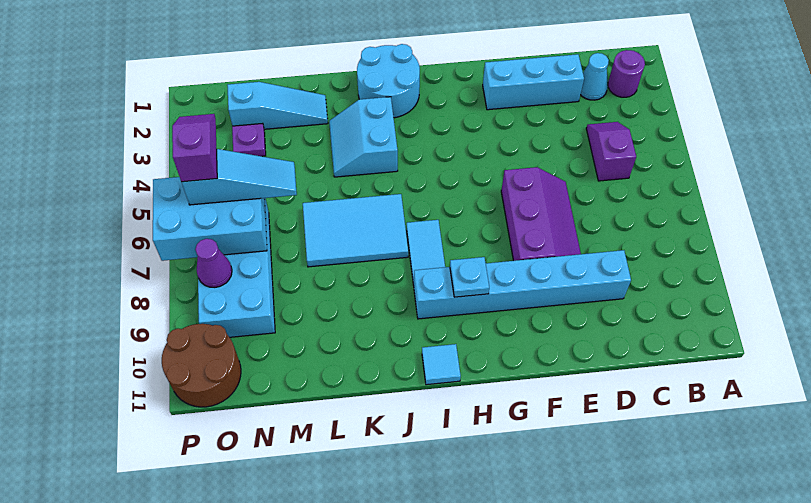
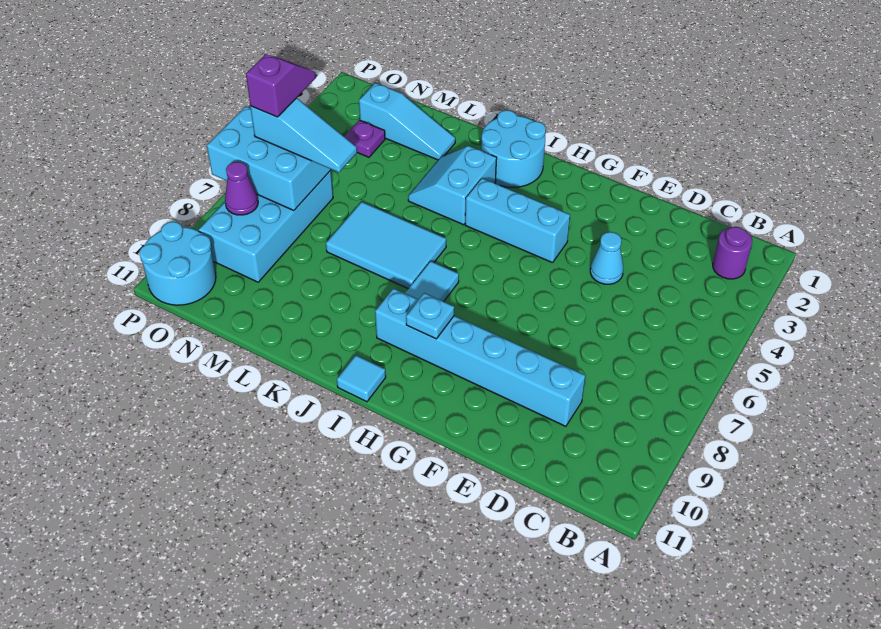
cyan cone C2 level 1 -> cyan cone E4 level 1
purple slope C4:C5 level 1 top 5 -> none
cyan brick D2:F2 level 1 -> cyan brick G4:I4 level 1
purple slope E6:F8 level 1 top F -> none
brown round brick O10:P11 level 1 -> cyan round brick O10:P11 level 1

